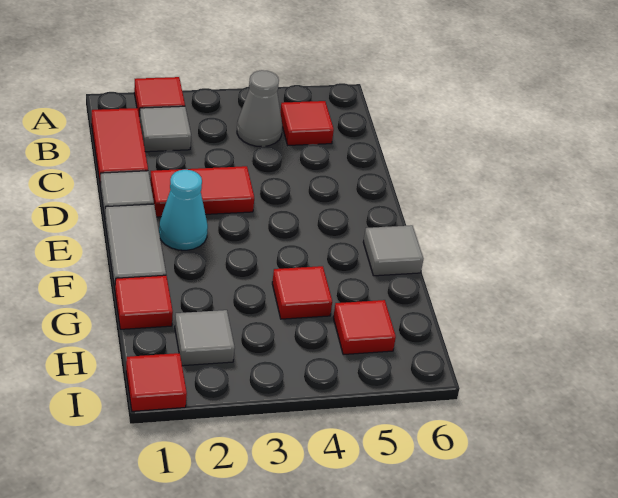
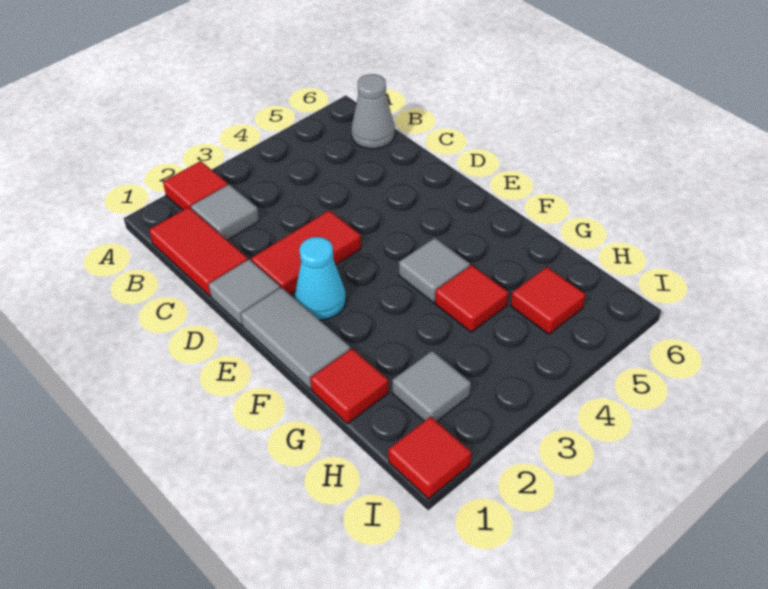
grey cone B4 level 1 -> grey cone B6 level 1
red tile B5 level 1 -> none
grey tile F6 level 1 -> grey tile F4 level 1

